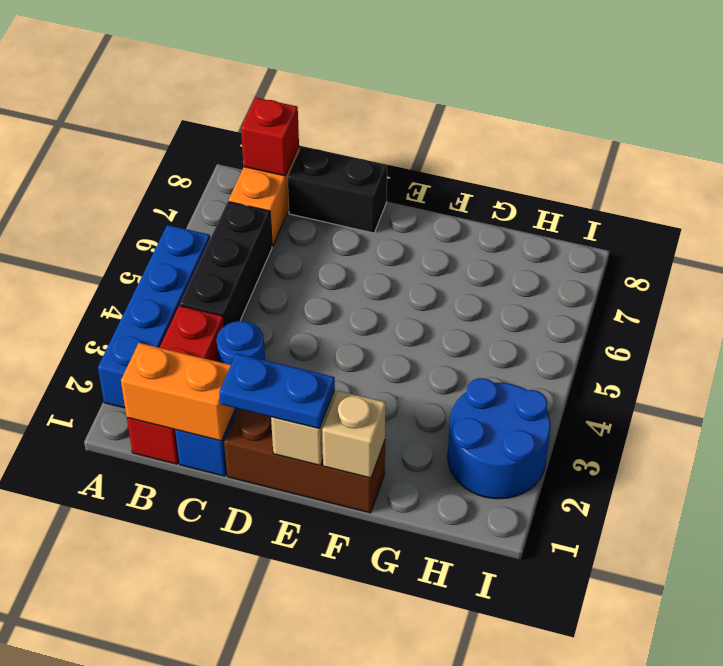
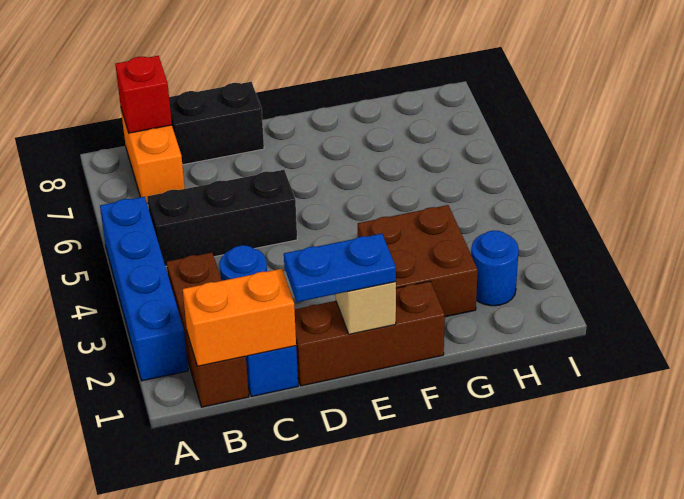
red brick B1:B3 level 1 -> brown brick B1:B3 level 1
black brick B4:B6 level 1 -> black brick B5:D5 level 1
tan brick F1 level 2 -> none
none -> brown brick F2:G3 level 1
blue round brick H2:I3 level 1 -> blue round brick H2 level 1

